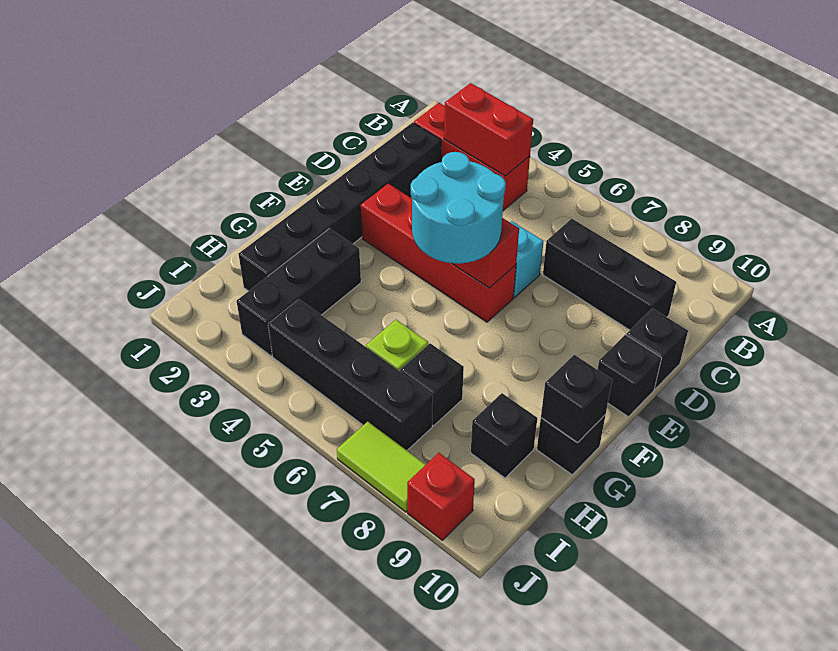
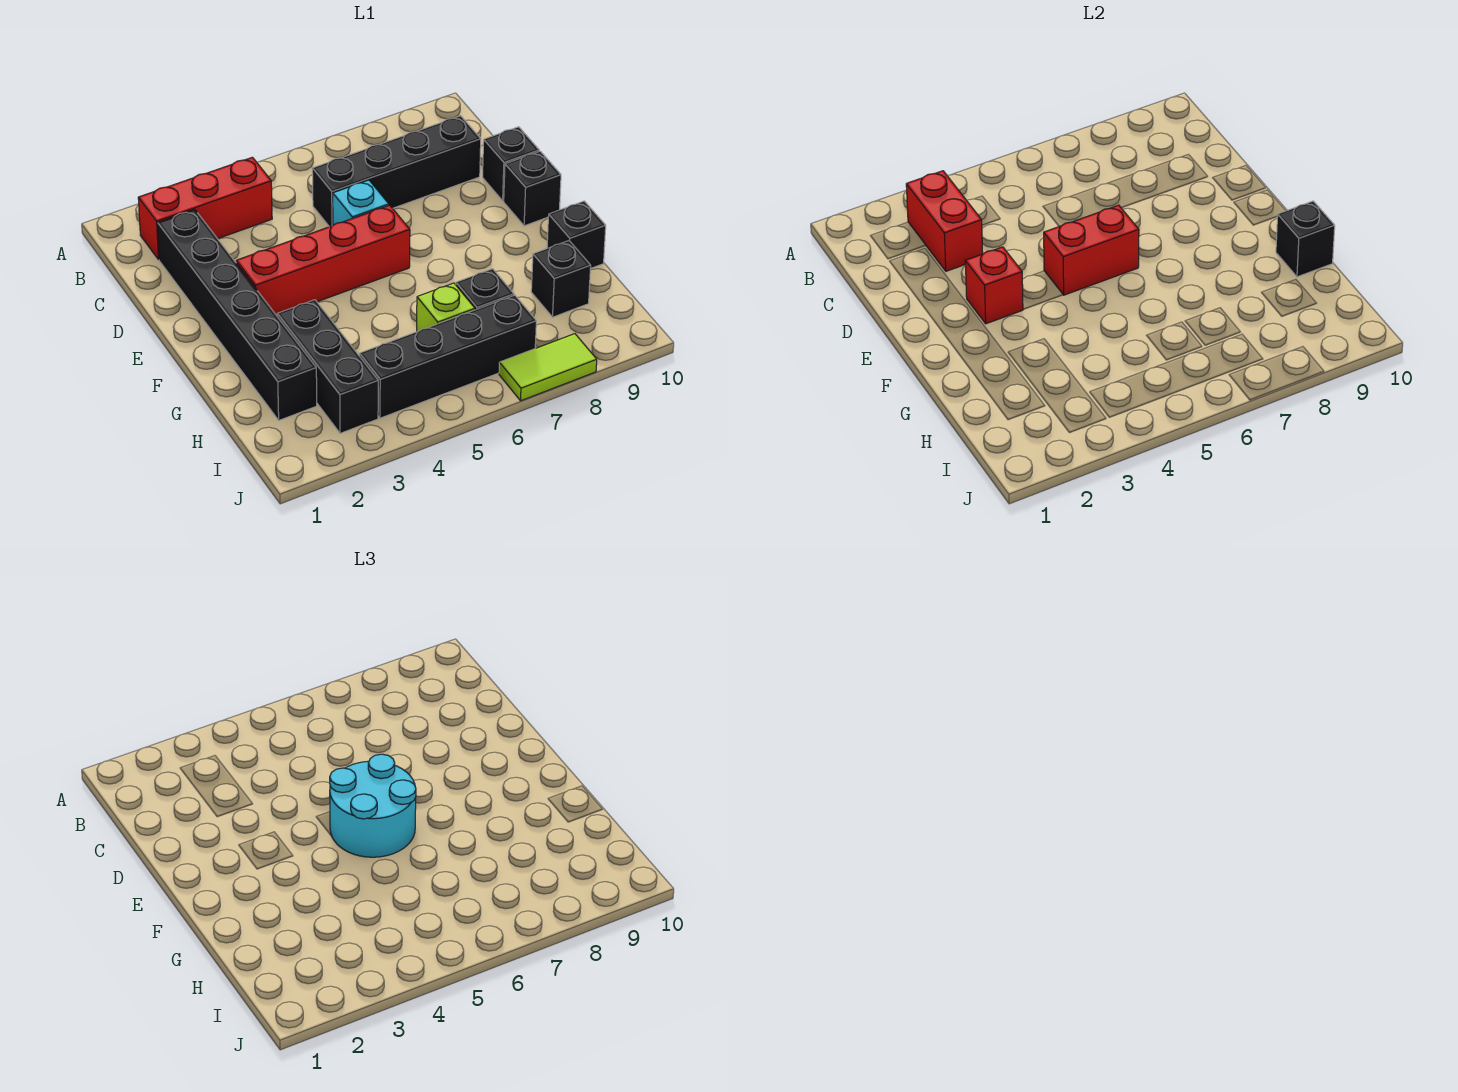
red brick B3:B4 level 2 -> red brick B3:C3 level 2
black brick C7:C9 level 1 -> black brick C6:C9 level 1
red brick J9 level 1 -> red brick E3 level 2

